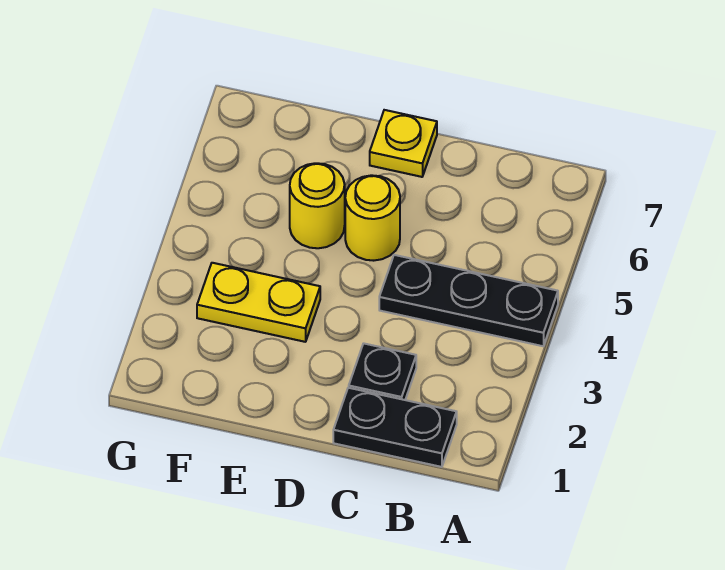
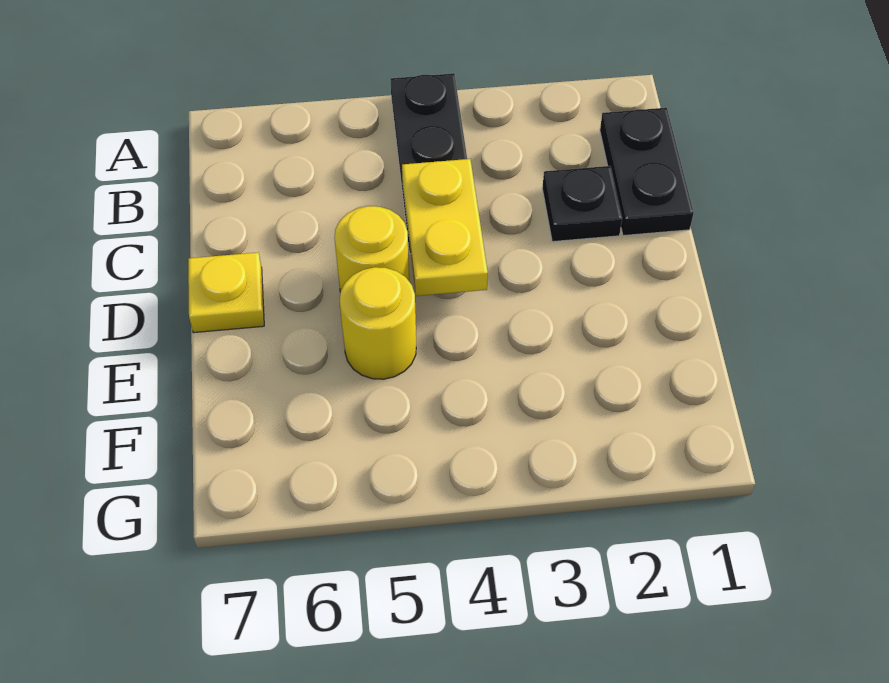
yellow plate E3:F3 level 1 -> yellow plate C4:D4 level 2

